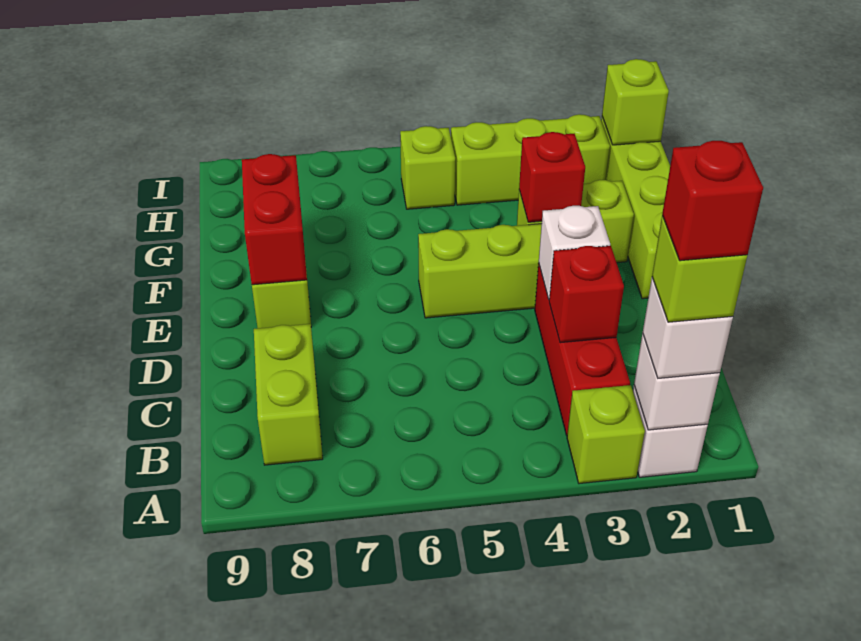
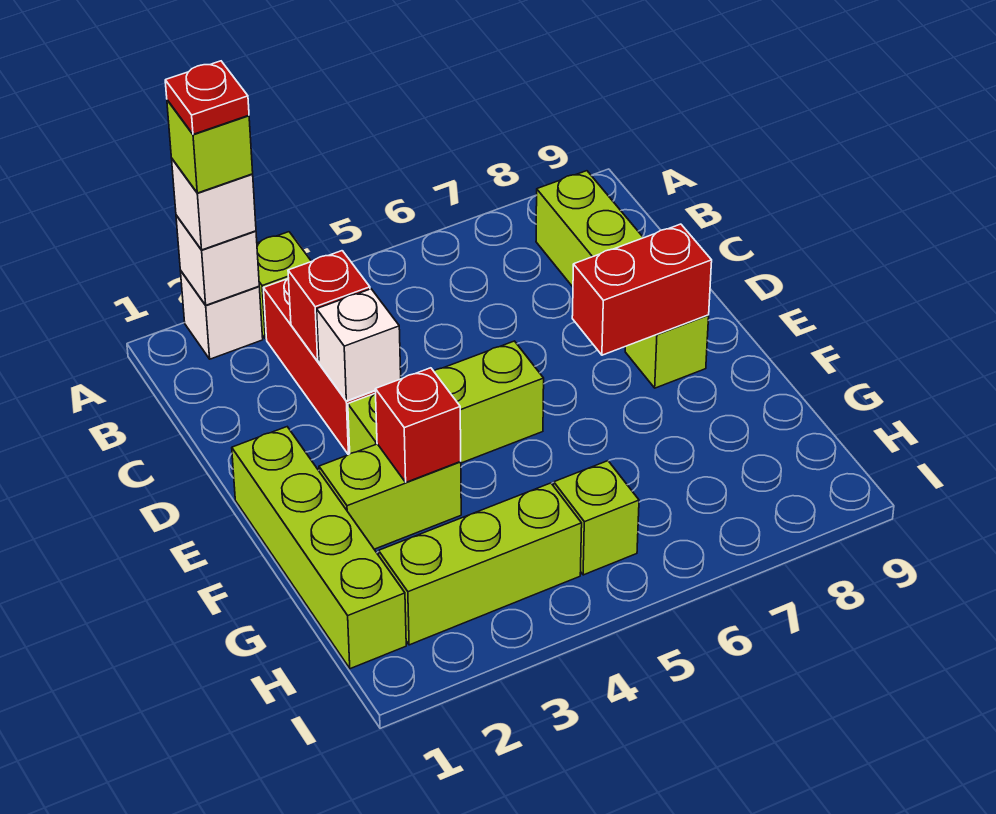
red brick A2 level 5 -> red plate A2 level 5
red brick E8:F8 level 2 -> red brick E7:E8 level 2
lime brick H1 level 2 -> none

